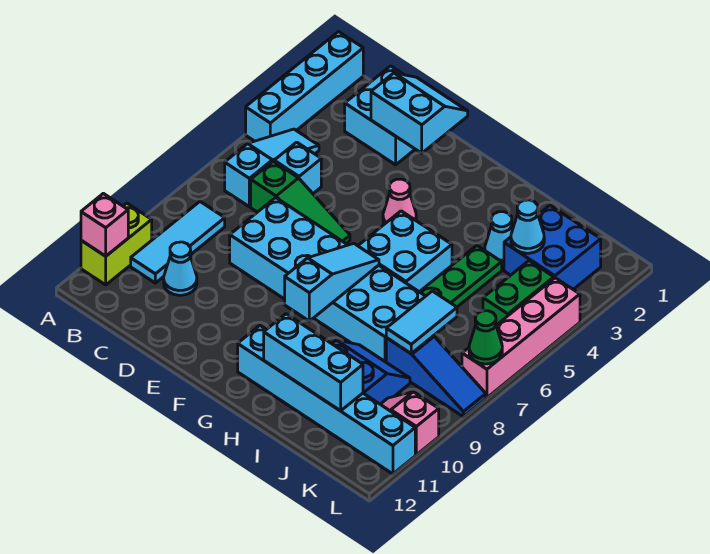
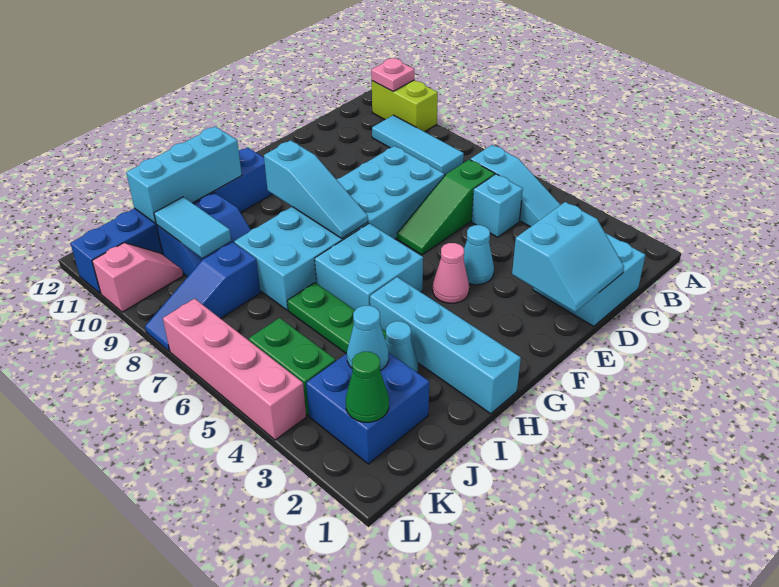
cyan brick A1:A4 level 1 -> cyan brick H1:H4 level 1
pink brick A11 level 2 -> pink plate A11 level 2
cyan cone C10 level 1 -> cyan cone E4 level 1
cyan brick G11:L11 level 1 -> blue brick G11:L11 level 1
cyan tile J7:J8 level 2 -> cyan tile J9:J10 level 2
green cone L7 level 2 -> green cone K2 level 2

